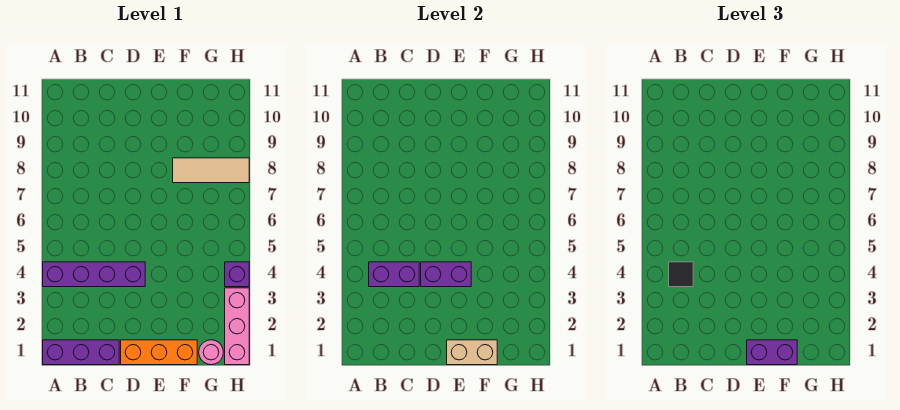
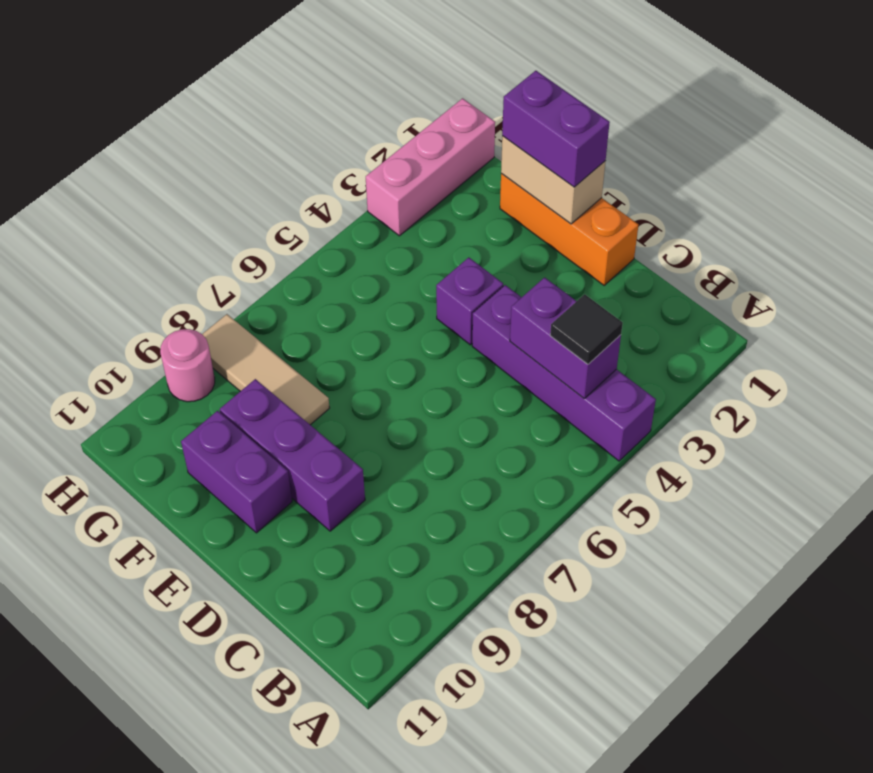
purple brick A1:C1 level 1 -> purple brick D9:F9 level 1
purple brick D4:E4 level 2 -> purple brick E10:F10 level 1
pink round brick G1 level 1 -> pink round brick H9 level 1
purple brick H4 level 1 -> purple brick E4 level 1

